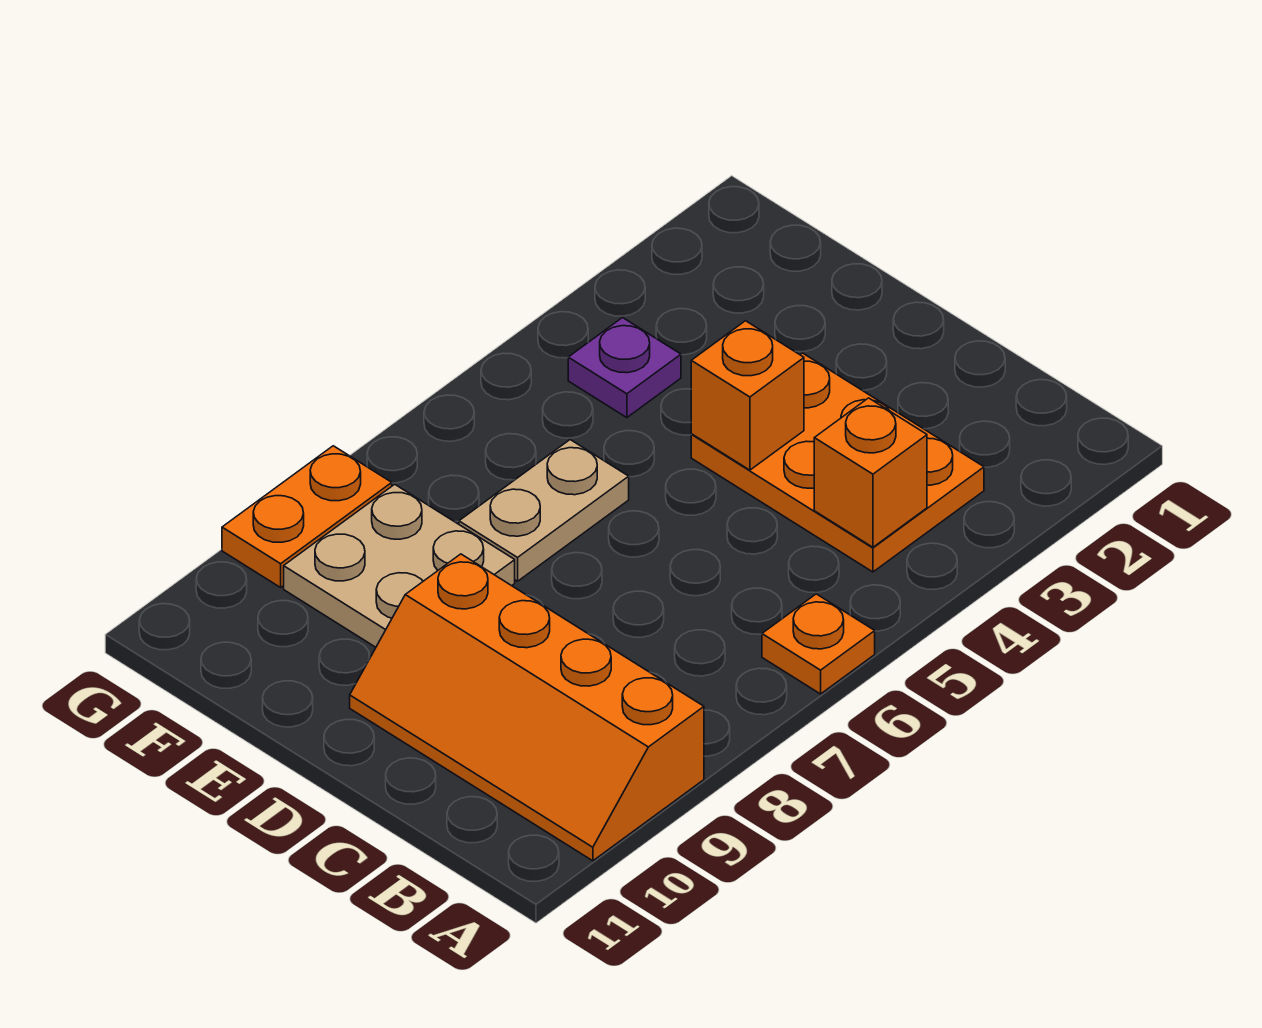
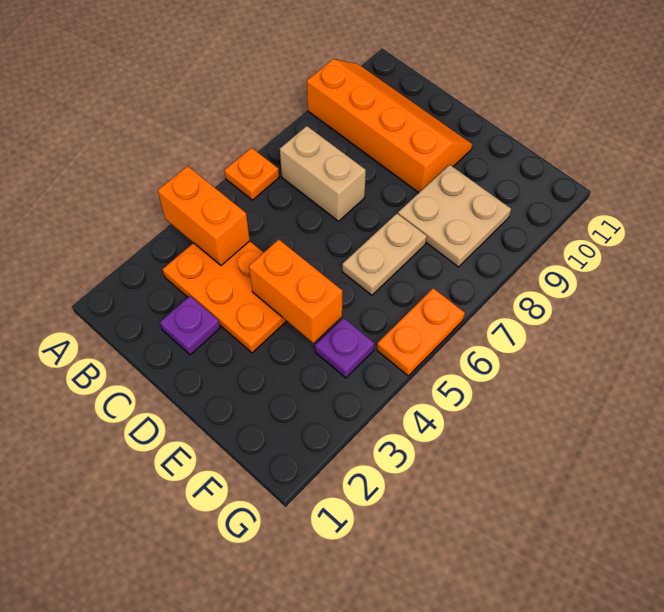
orange brick B4 level 2 -> orange brick A4:B4 level 2
none -> tan brick B7:C7 level 1
none -> purple plate C2 level 1
orange brick D4 level 2 -> orange brick D4:E4 level 2
orange plate G8:G9 level 1 -> orange plate G5:G6 level 1

